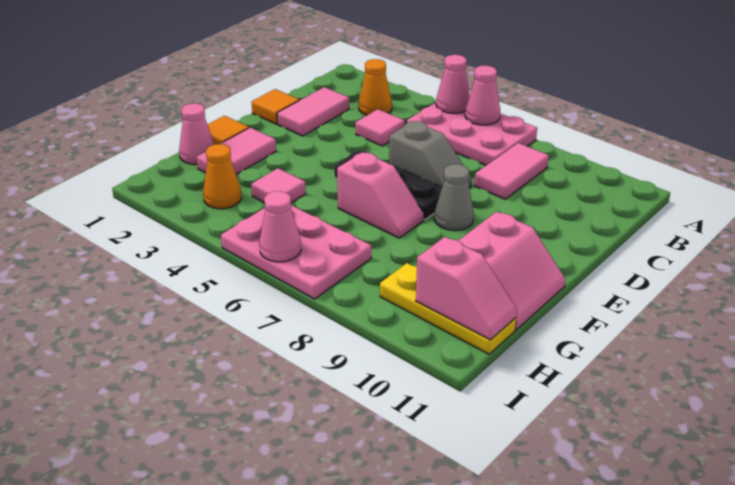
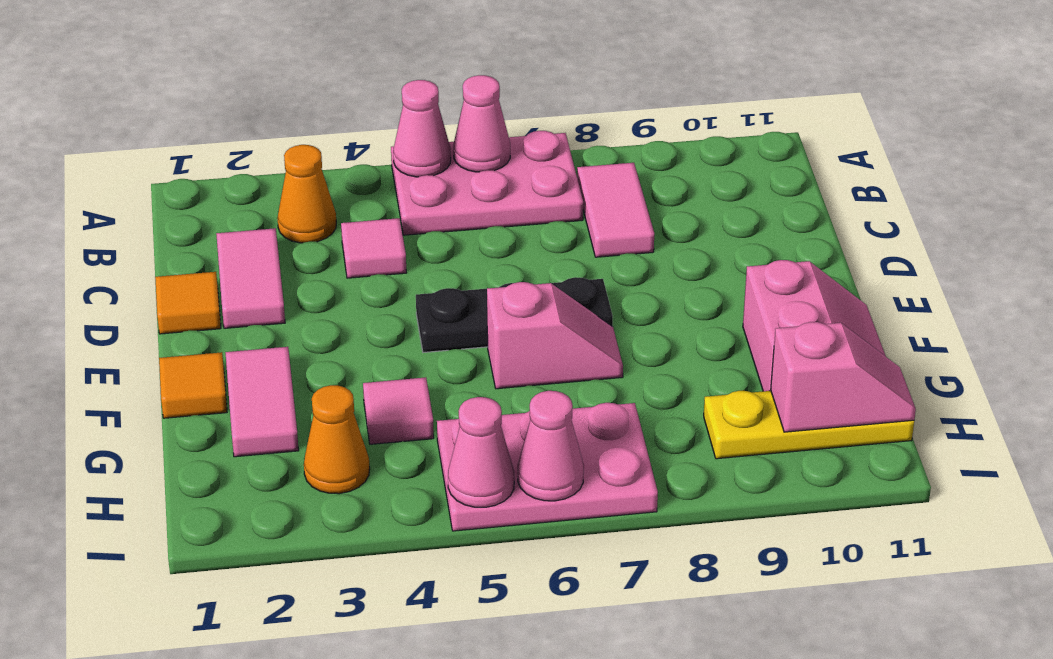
grey slope D6:D7 level 1 top 6 -> none
grey cone E8 level 1 -> none
pink cone G1 level 1 -> pink cone I5 level 2

